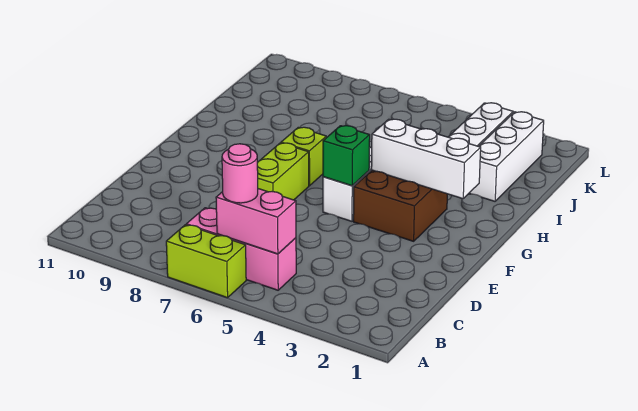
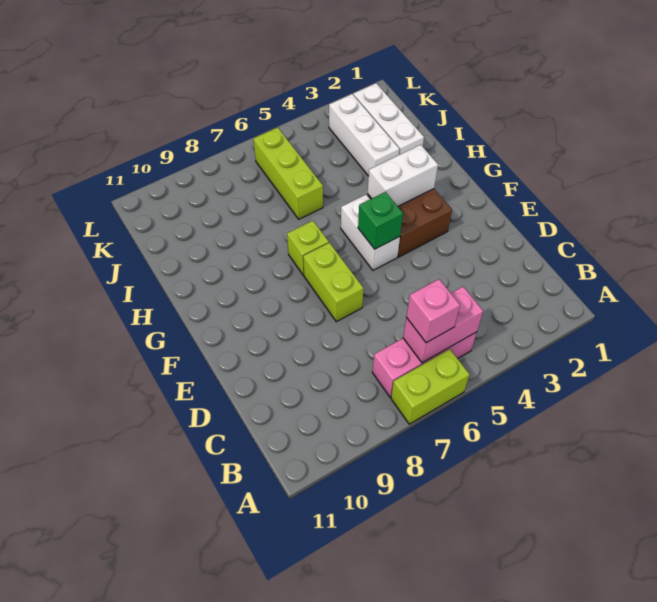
pink round brick B6 level 3 -> pink brick B6 level 3
white brick G2:G4 level 2 -> white brick G3:G4 level 2
none -> lime brick I6:K6 level 1

